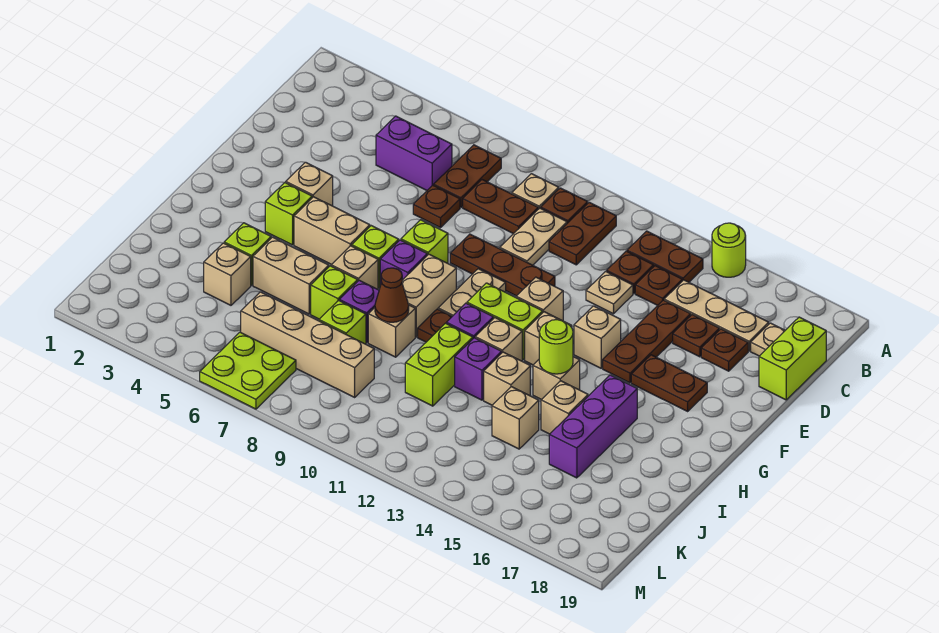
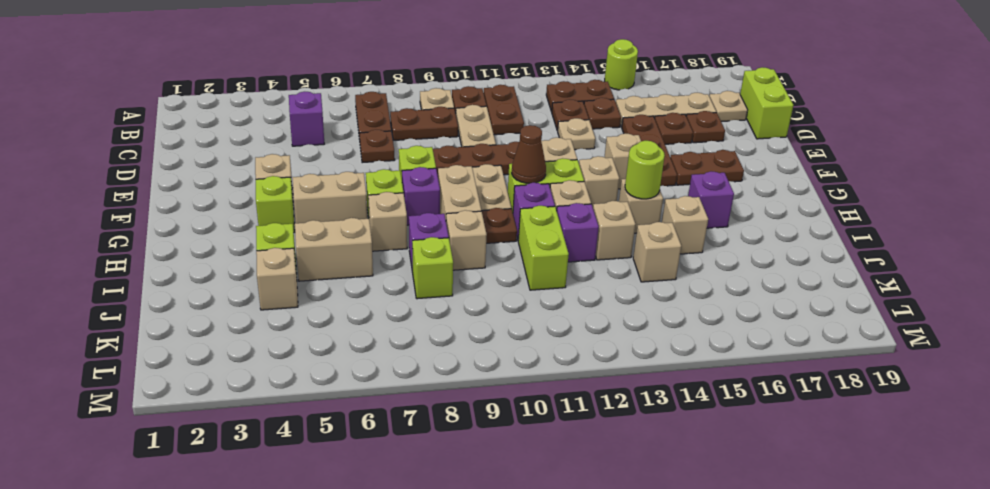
purple brick C5:C6 level 1 -> purple brick C5 level 1
purple brick H16:J16 level 1 -> purple brick H16 level 1
lime brick I7 level 1 -> none
brown cone I9 level 2 -> brown cone G11 level 2
tan brick K6:K9 level 1 -> none
lime plate L6:M7 level 1 -> none

